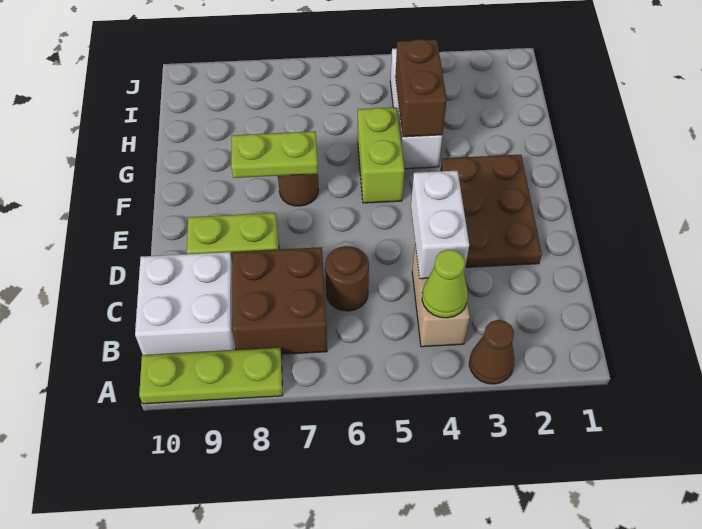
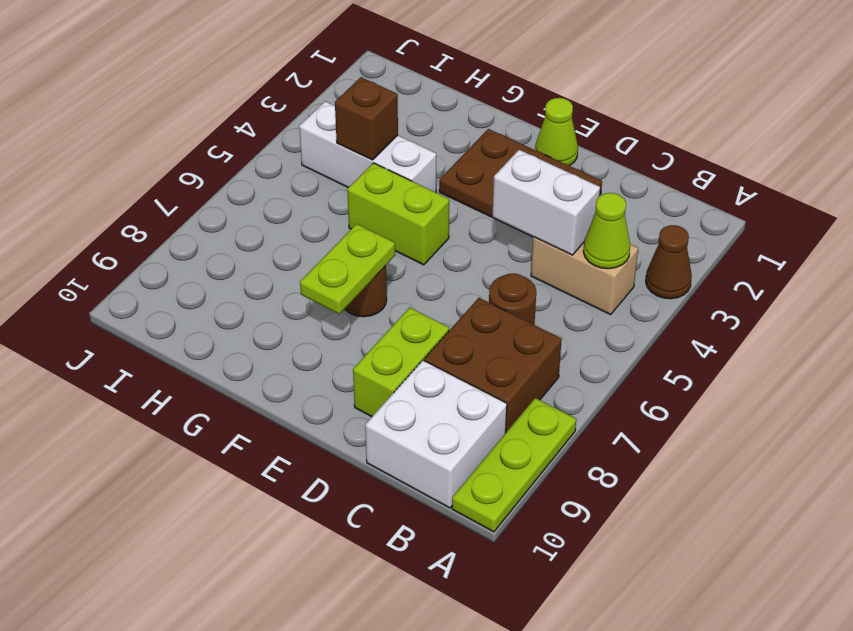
none -> lime cone E1 level 1
brown brick G4:H4 level 2 -> brown brick H4 level 2

